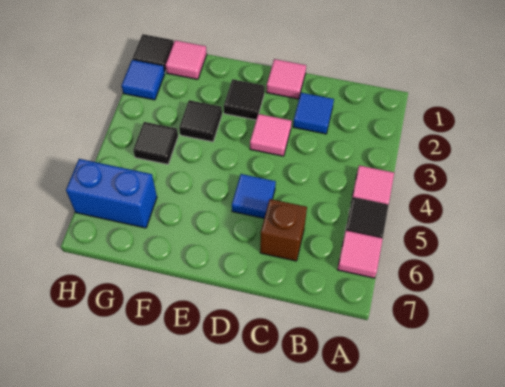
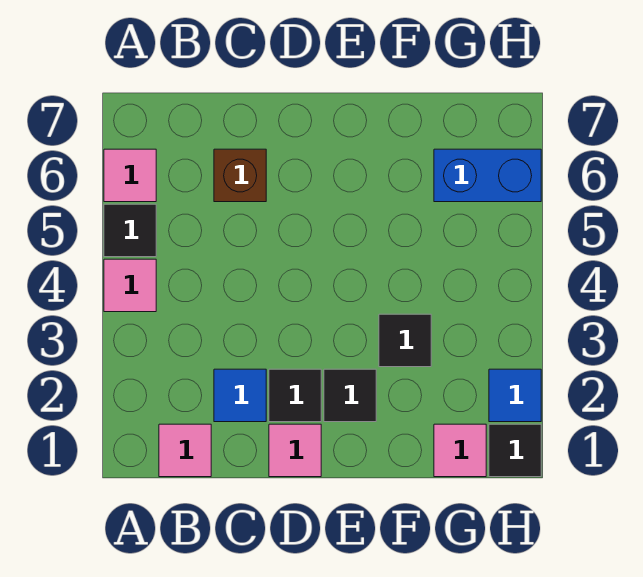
pink tile D3 level 1 -> pink tile B1 level 1
blue tile D5 level 1 -> none
black tile G4 level 1 -> black tile D2 level 1

